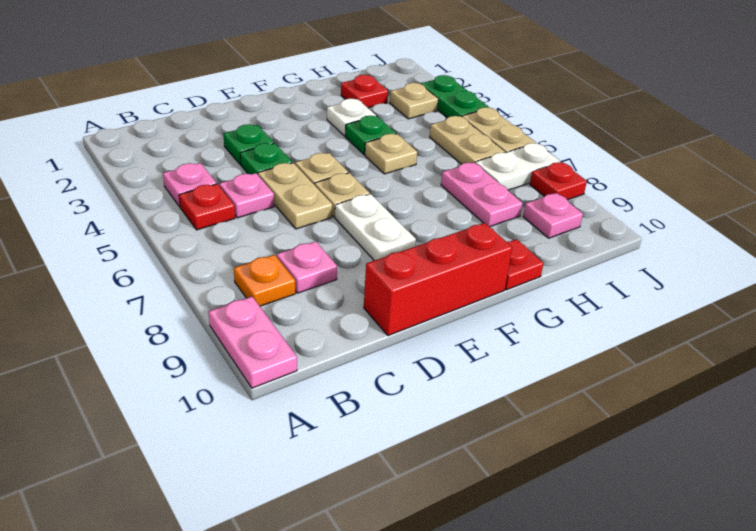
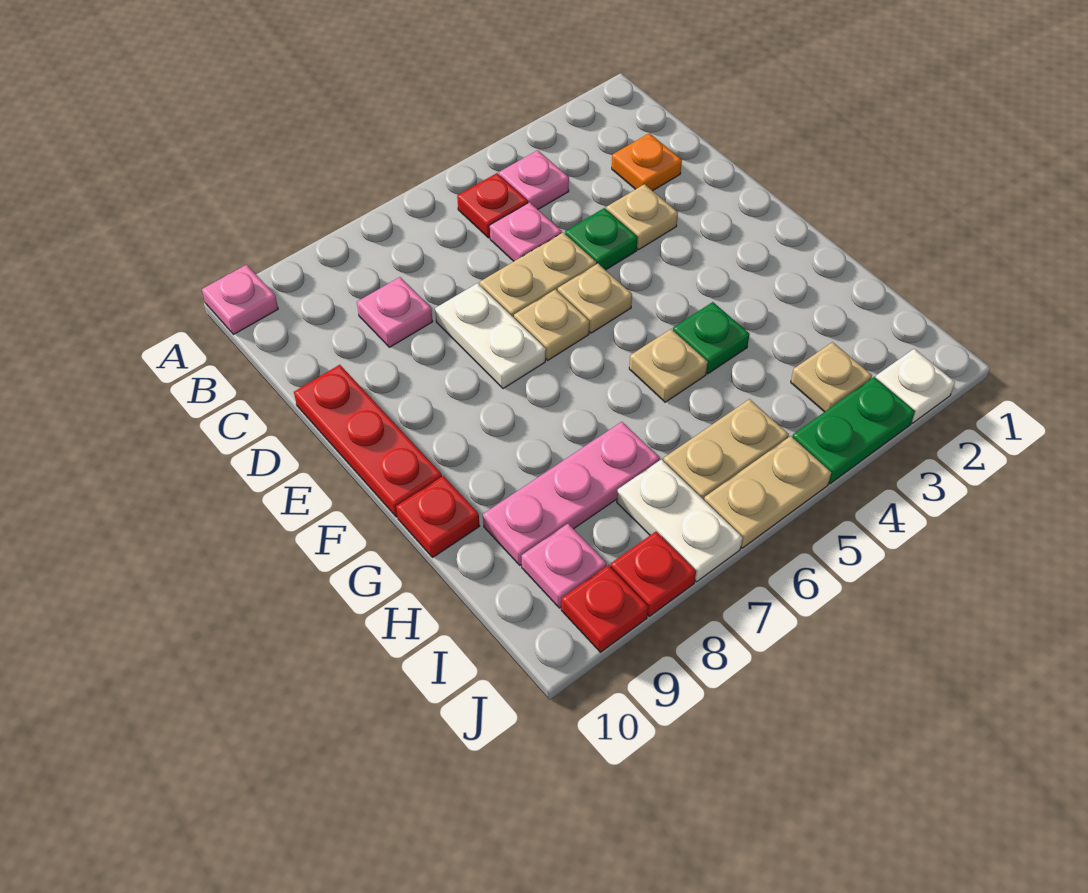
pink plate A9:A10 level 1 -> pink plate A10 level 1
orange plate B8 level 1 -> orange plate C2 level 1
green plate D3 level 1 -> tan plate D3 level 1
red brick D10:F10 level 1 -> red plate D10:F10 level 1
white plate E7:E8 level 1 -> white plate D7:E7 level 1
white plate G3 level 1 -> white plate J2 level 1
red plate H2 level 1 -> red plate J9 level 1
pink plate H7:H8 level 1 -> pink plate H7:H9 level 1

